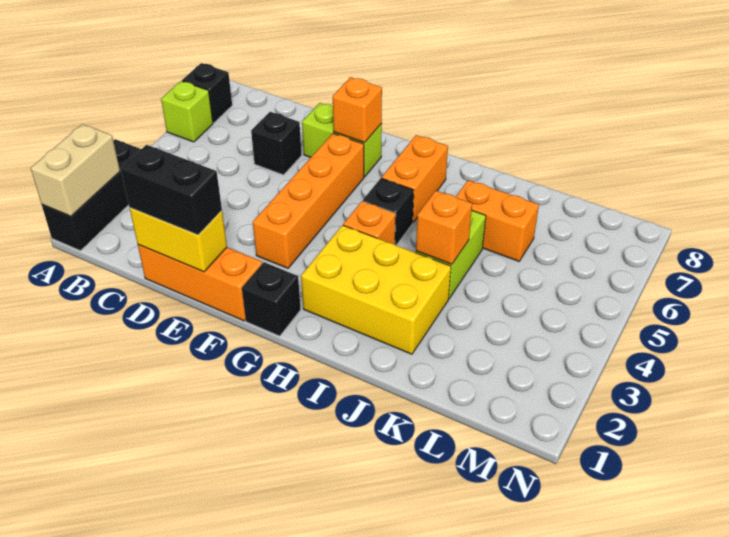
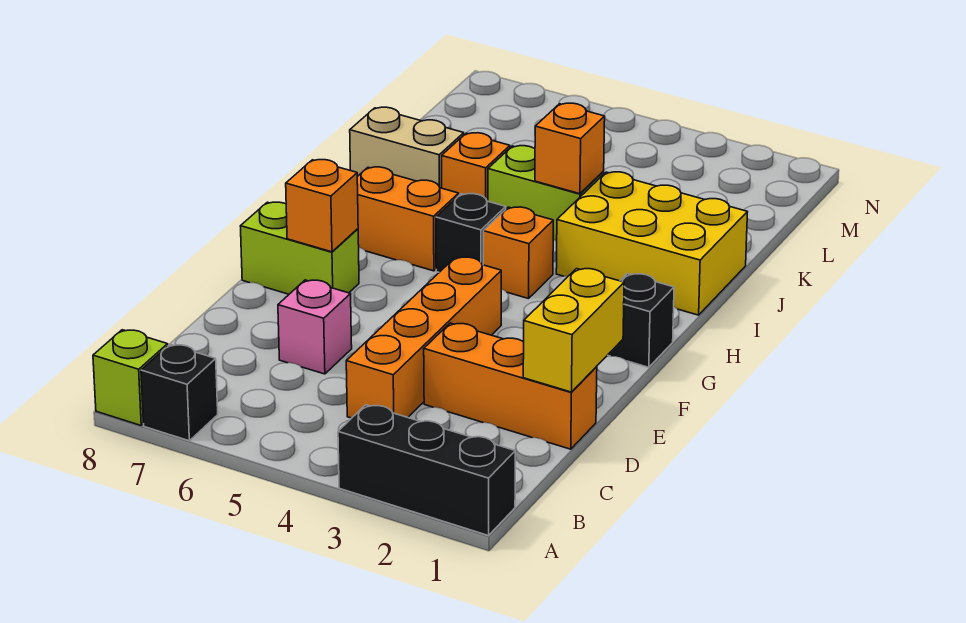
tan brick A1:A2 level 2 -> tan brick J7:J8 level 1
lime brick A6 level 1 -> lime brick A8 level 1
orange brick D1:F1 level 1 -> orange brick D1:D3 level 1
black brick D1:E1 level 3 -> none
black brick D6 level 1 -> pink brick D6 level 1
lime brick E7:F7 level 1 -> lime brick F7:F8 level 1
orange brick F3:F6 level 1 -> orange brick C4:F4 level 1
yellow brick H2:J3 level 1 -> yellow brick I1:J3 level 1
orange brick J6:K6 level 1 -> orange brick J6 level 1

